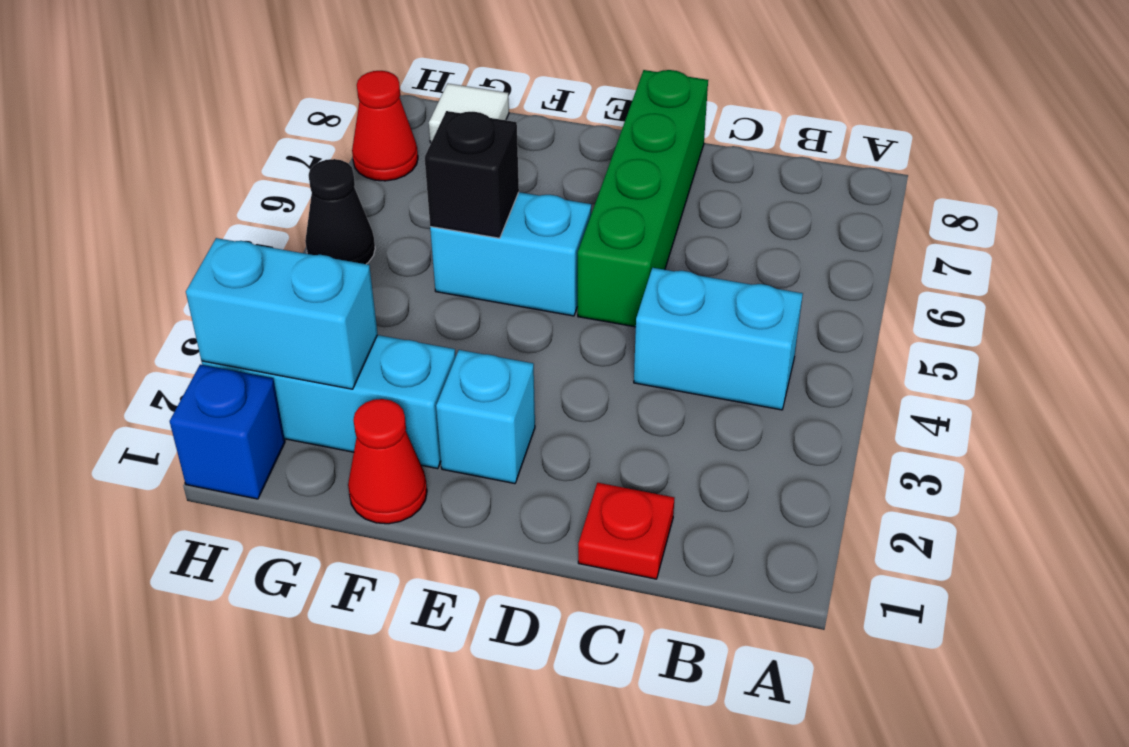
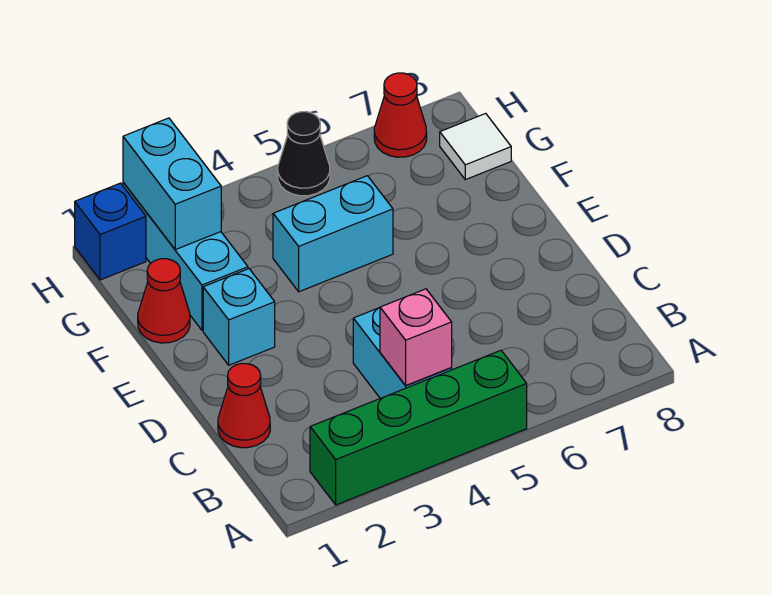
none -> pink brick B4 level 2
red plate C1 level 1 -> red cone C1 level 1
green brick D5:D8 level 1 -> green brick A2:A5 level 1
cyan brick E5:F5 level 1 -> cyan brick F4:F5 level 1
black brick F5 level 2 -> none

